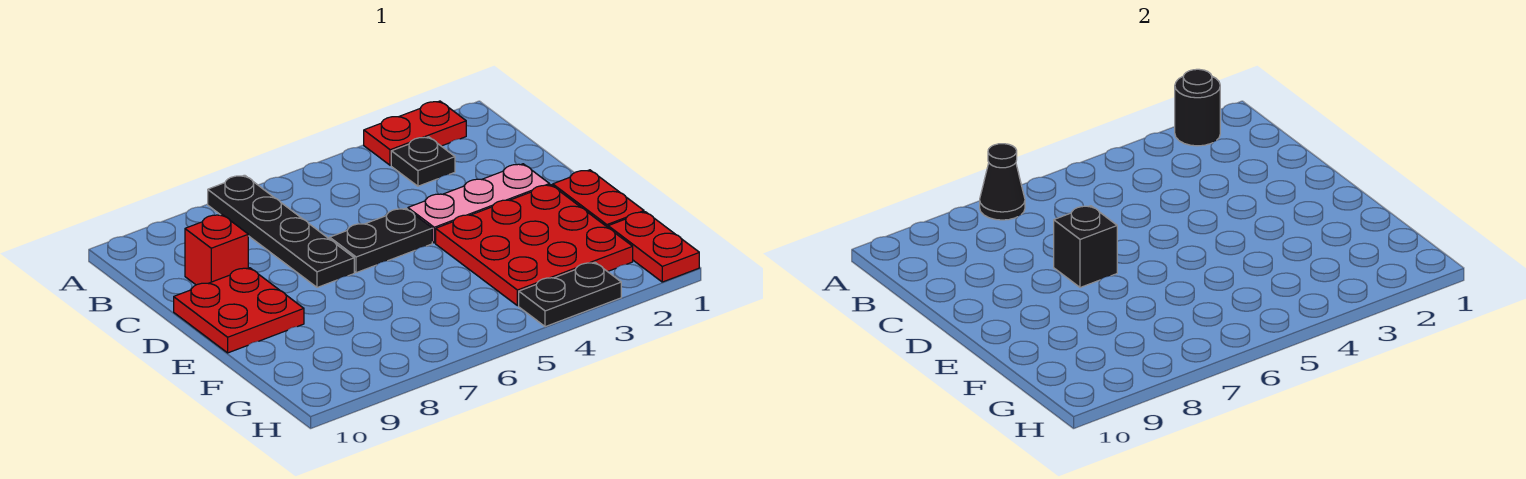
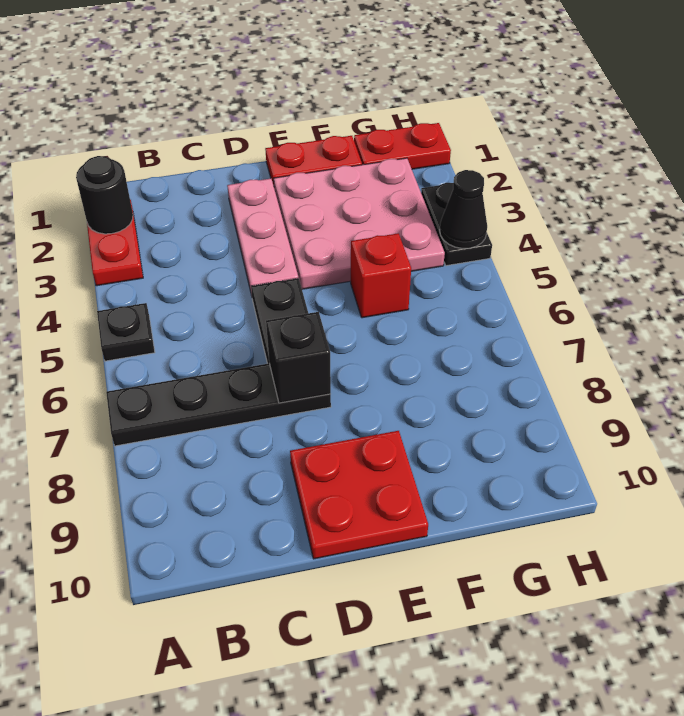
black cone A7 level 2 -> black cone H4 level 2
black plate B3 level 1 -> black plate A5 level 1
red brick C9 level 1 -> red brick F5 level 1
red plate E2:G4 level 1 -> pink plate E2:G4 level 1

